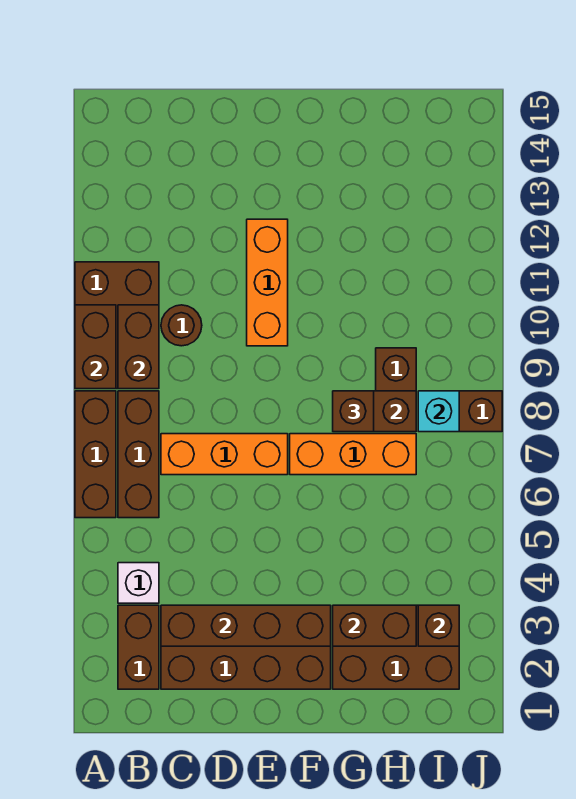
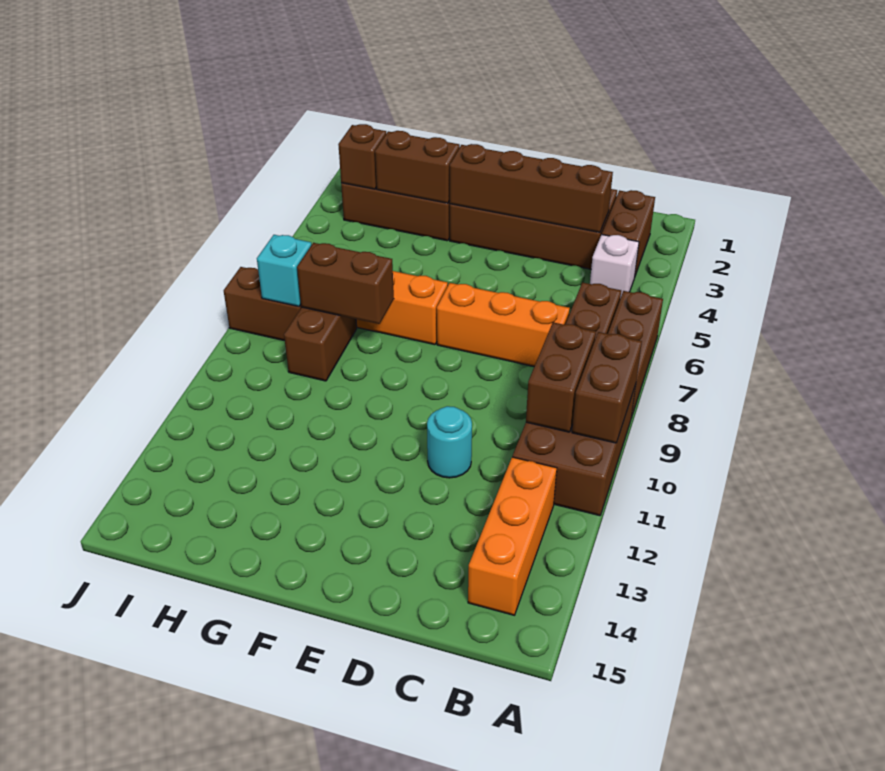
brown round brick C10 level 1 -> none
none -> cyan round brick D11 level 1
orange brick E10:E12 level 1 -> orange brick B12:B14 level 1
brown brick G8 level 3 -> none

